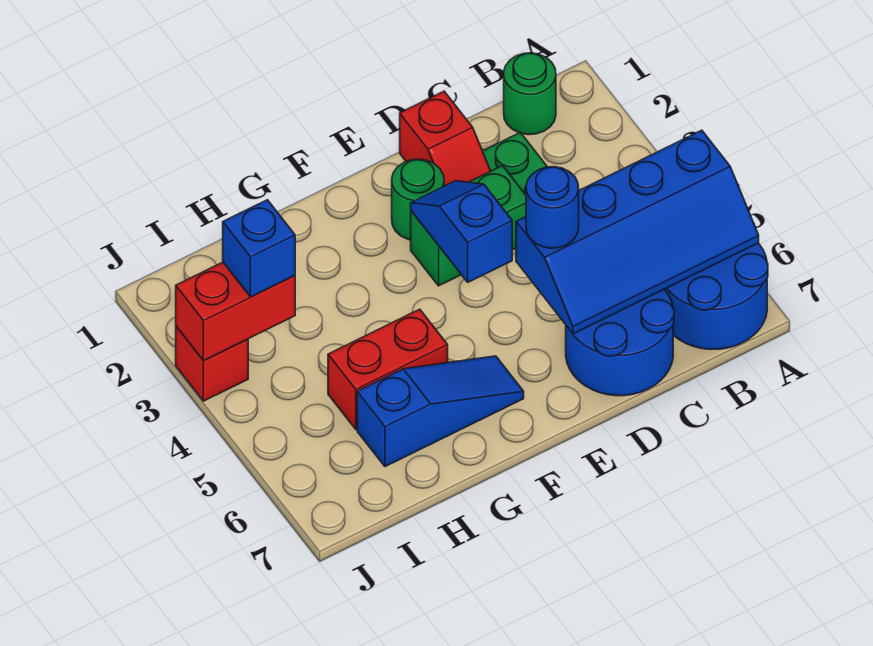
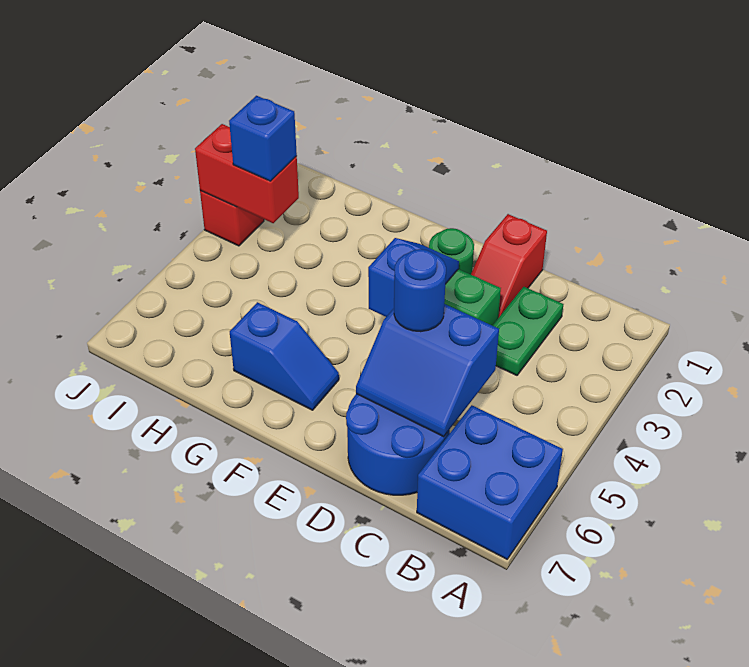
blue slope A5:D6 level 2 top 5 -> blue slope C5:D6 level 2 top 5
blue round brick A6:B7 level 1 -> blue brick A6:B7 level 1
green round brick B1 level 1 -> none
blue slope F6:H6 level 1 top H -> blue slope F6:G6 level 1 top G
red brick G5:H5 level 1 -> none

